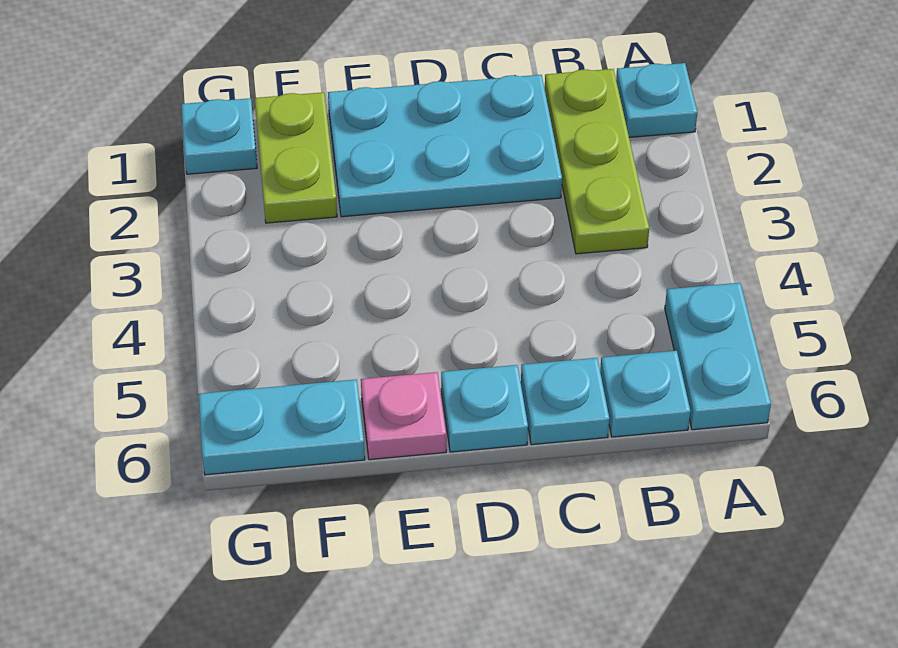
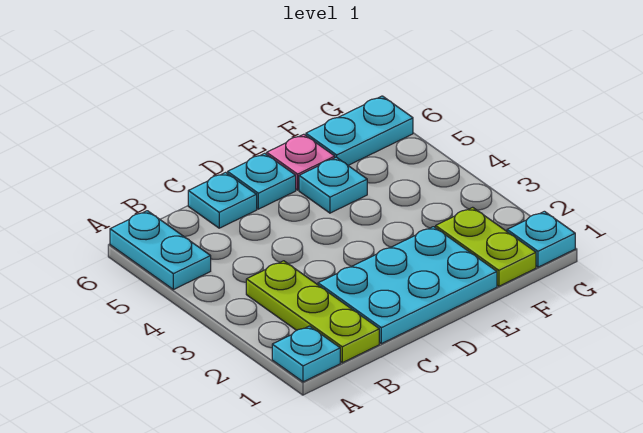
cyan plate B6 level 1 -> cyan plate E5 level 1

